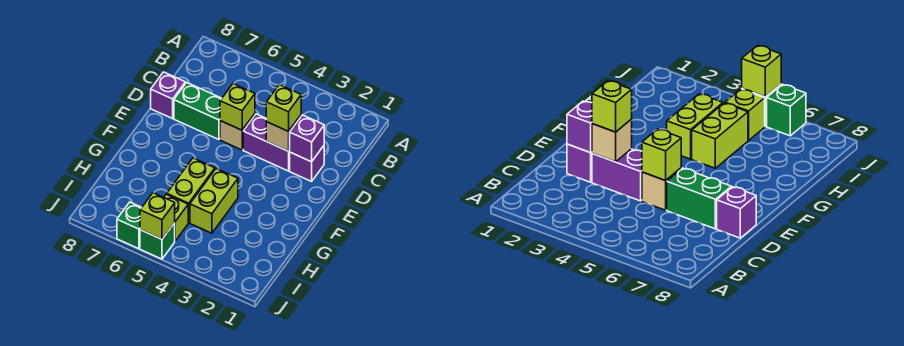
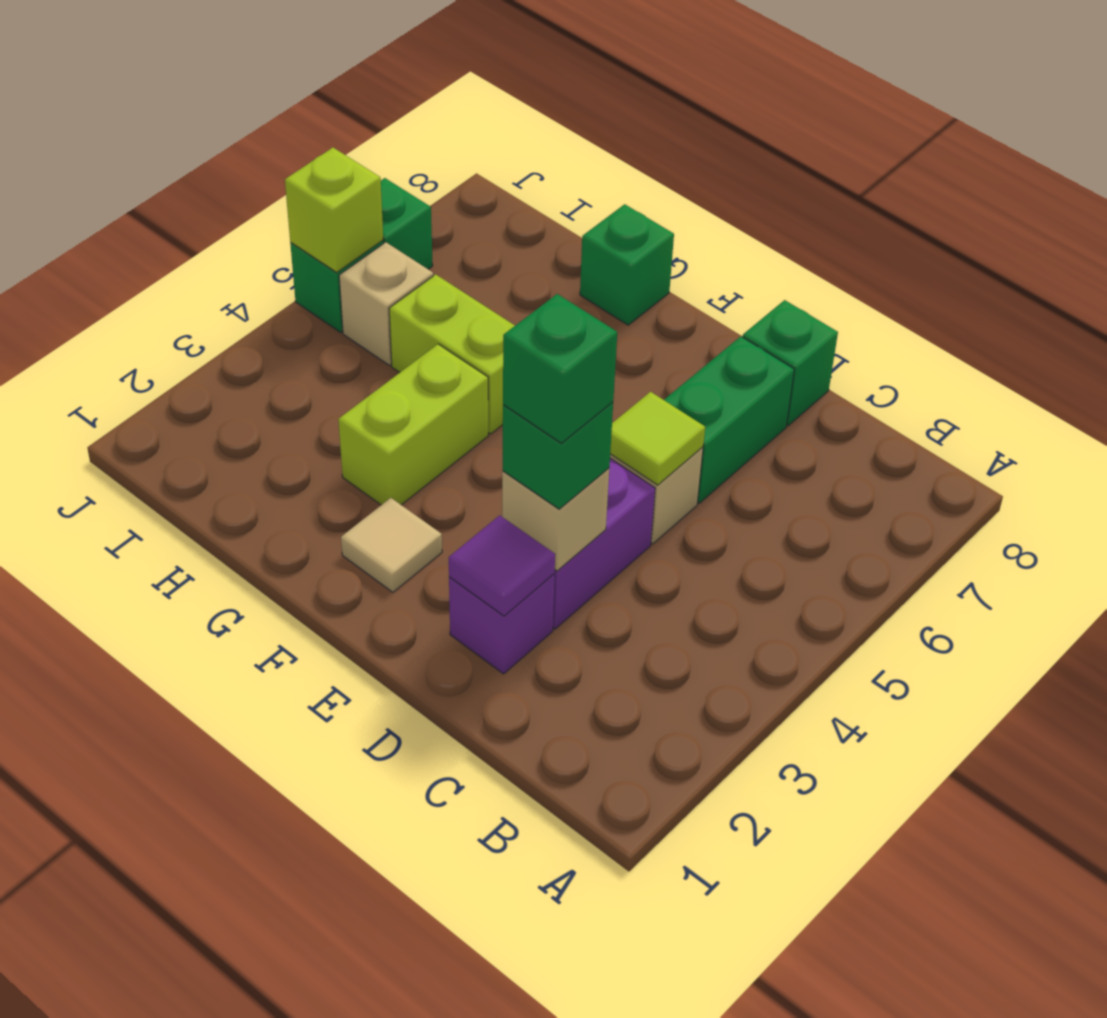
purple brick D2 level 2 -> purple tile D2 level 2
lime brick D3 level 3 -> green brick D3 level 3
none -> green brick D3 level 4
lime brick D5 level 2 -> lime tile D5 level 2
purple brick D8 level 1 -> green brick D8 level 1
none -> tan tile F2 level 1
lime brick G4:H4 level 1 -> lime brick G3:G4 level 1
none -> green brick G8 level 1
lime brick I5 level 1 -> tan brick I5 level 1

